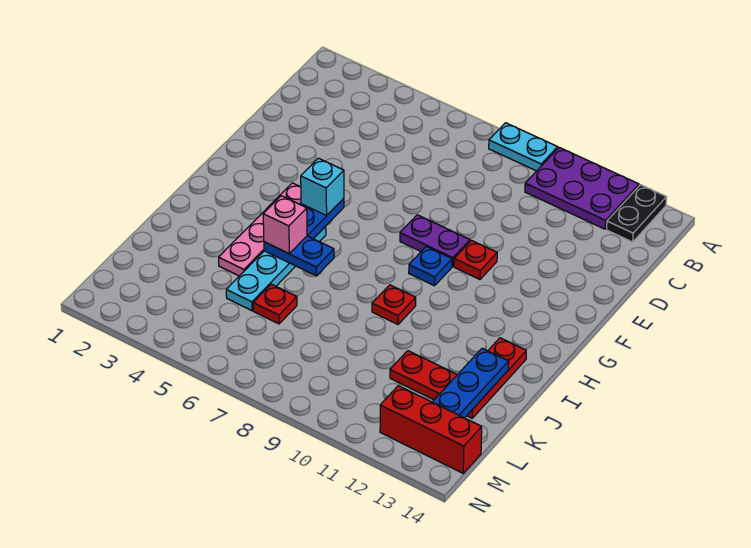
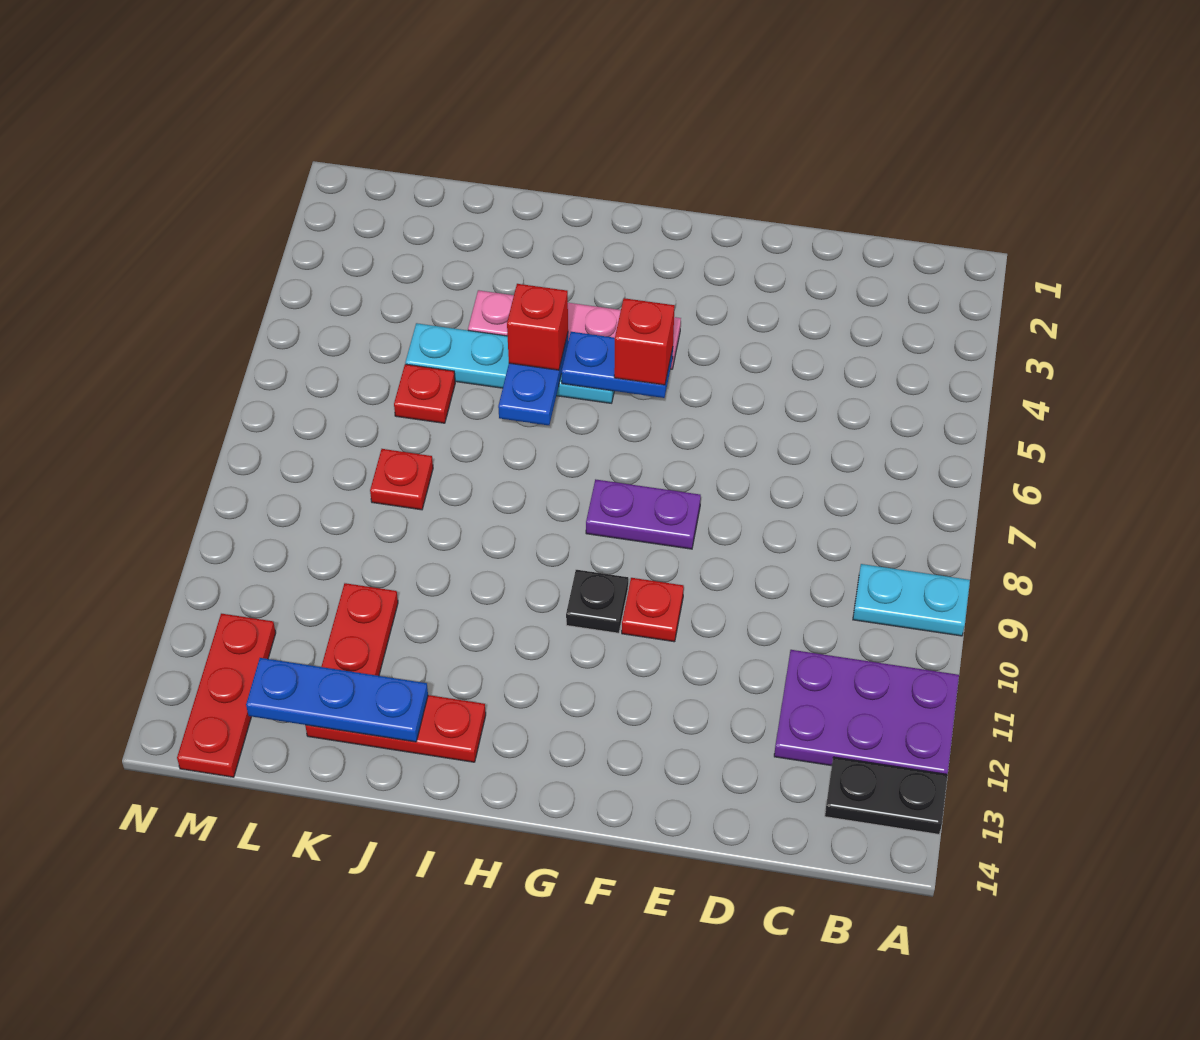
cyan plate A8:A9 level 1 -> cyan plate A9:B9 level 1
purple plate A10:B12 level 1 -> purple plate A11:C12 level 1
purple plate F8:F9 level 1 -> purple plate F8:G8 level 1
cyan brick G5 level 3 -> red brick G5 level 3
blue plate G9 level 1 -> none
none -> black plate G10 level 1
pink brick I5 level 3 -> red brick I5 level 3
red plate I9 level 1 -> red plate K8 level 1
red brick M12:M14 level 1 -> red plate M12:M14 level 1

